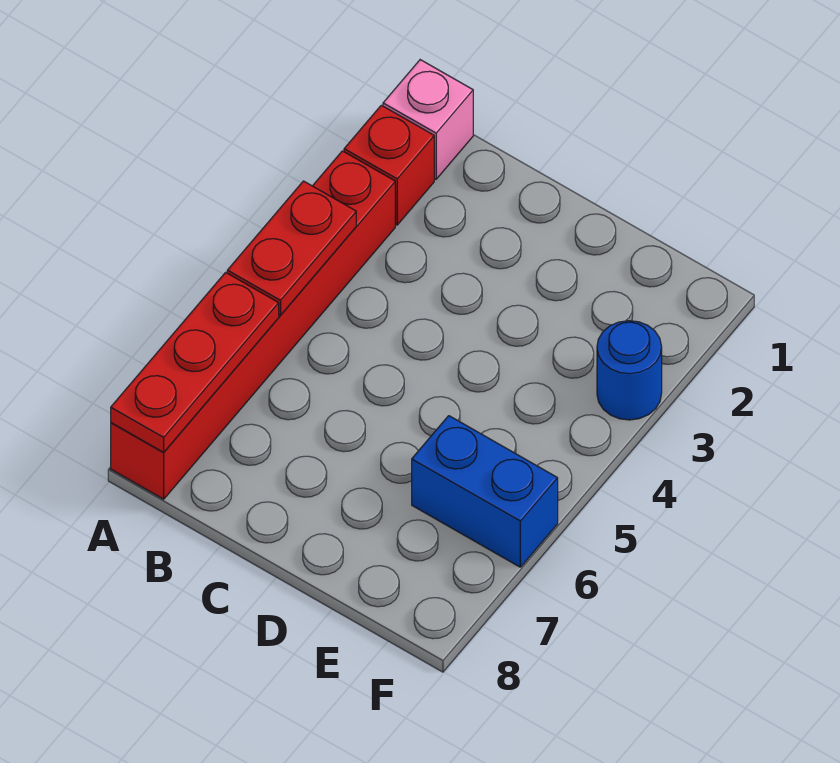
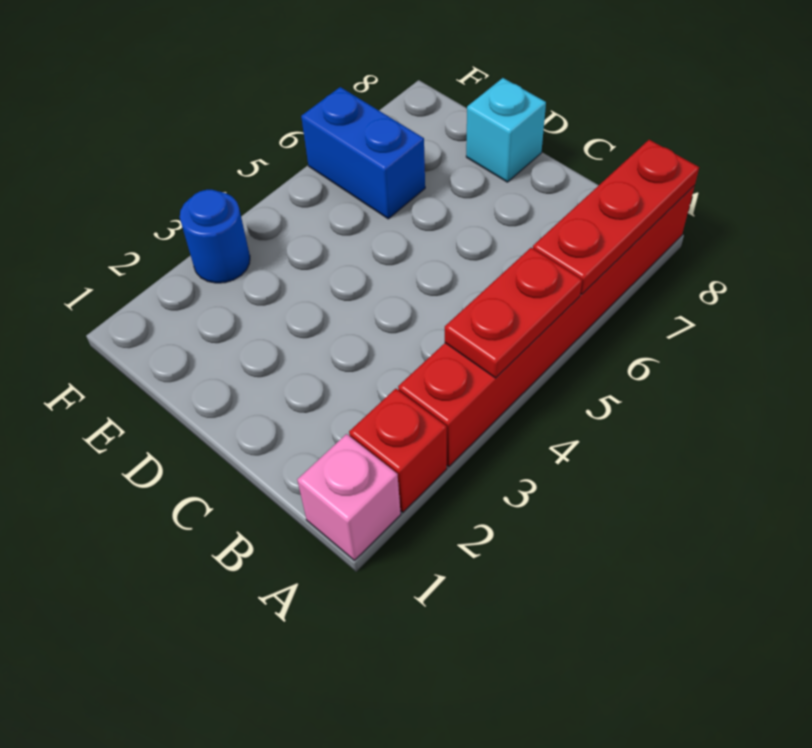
none -> cyan brick D8 level 1

